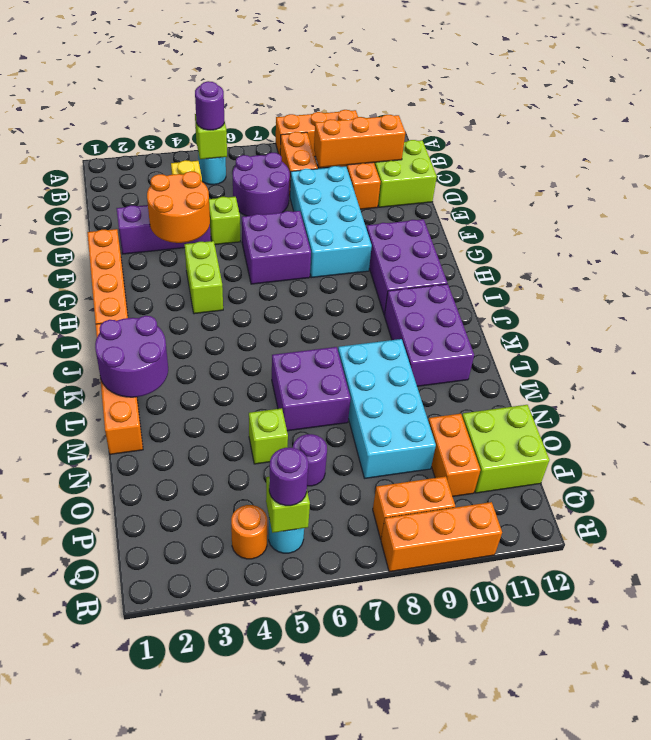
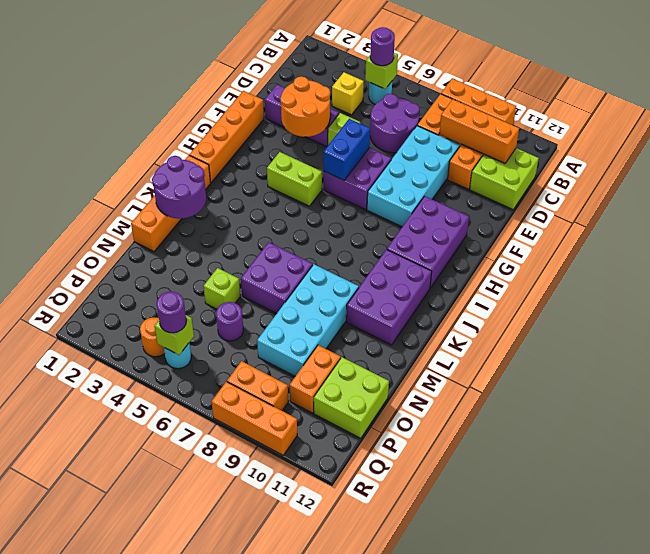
none -> blue brick F6:G6 level 2
lime brick G4:H4 level 1 -> lime brick H4:H5 level 1

